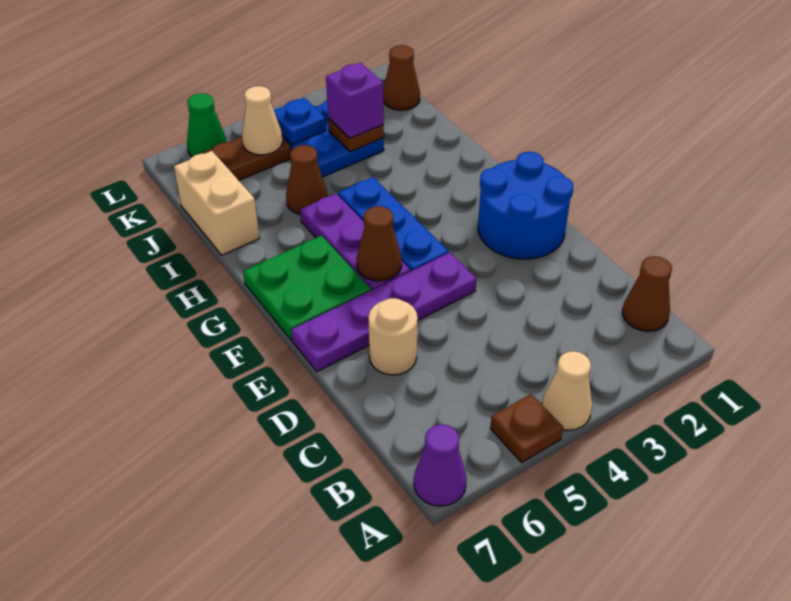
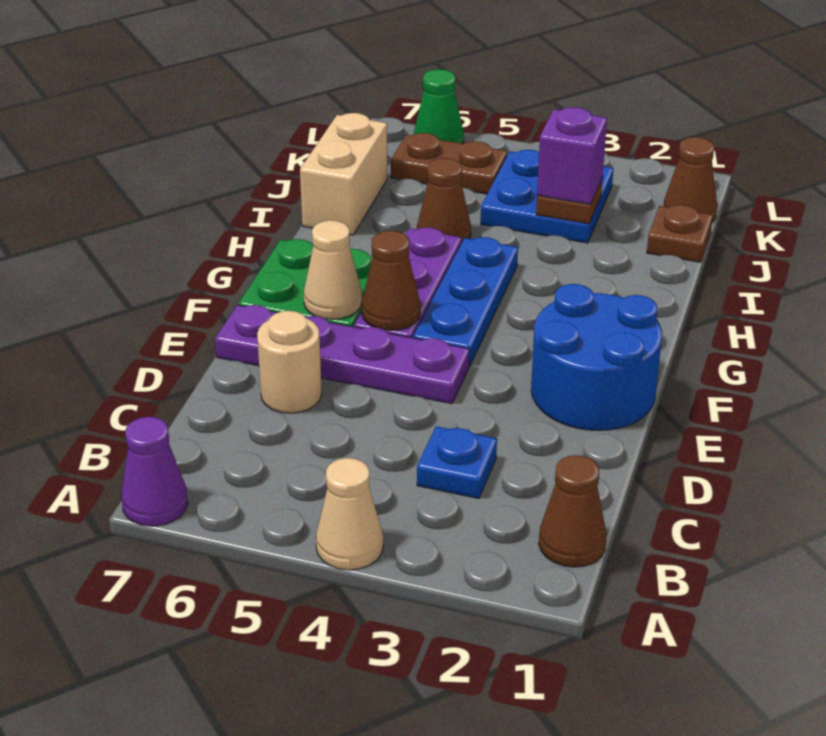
brown plate A5 level 1 -> brown plate J1 level 1
blue plate K4 level 2 -> blue plate C3 level 1
tan cone K5 level 2 -> tan cone F6 level 2

